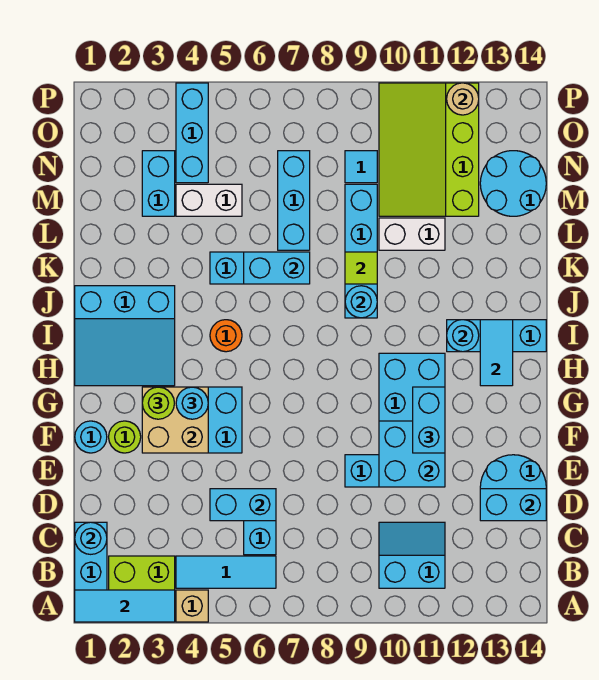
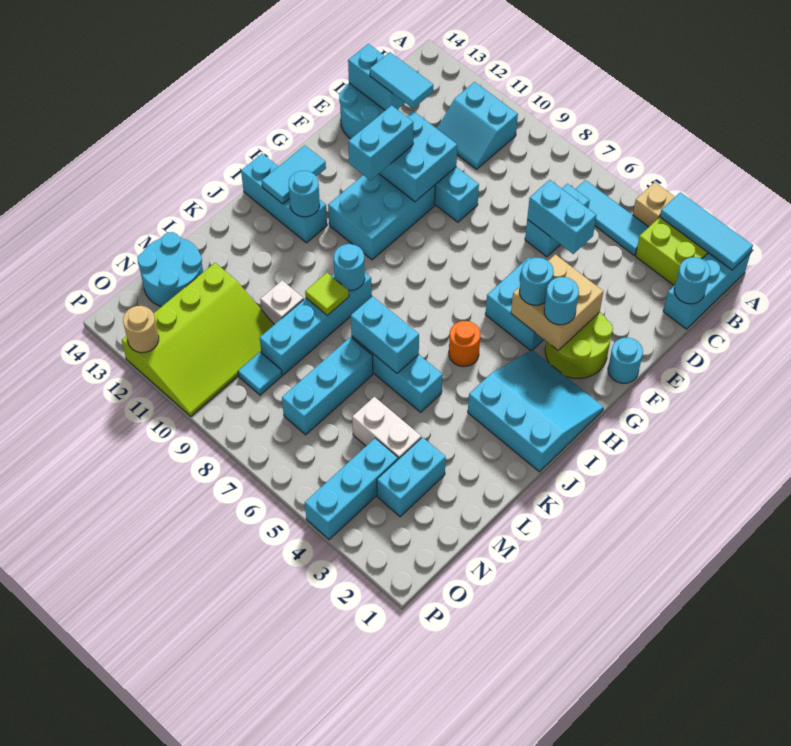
none -> cyan tile D12:D13 level 3
lime round brick F2 level 1 -> lime round brick F2:G3 level 1
lime round brick G3 level 3 -> cyan round brick G3 level 3
white brick L10:L11 level 1 -> white brick L10 level 1

